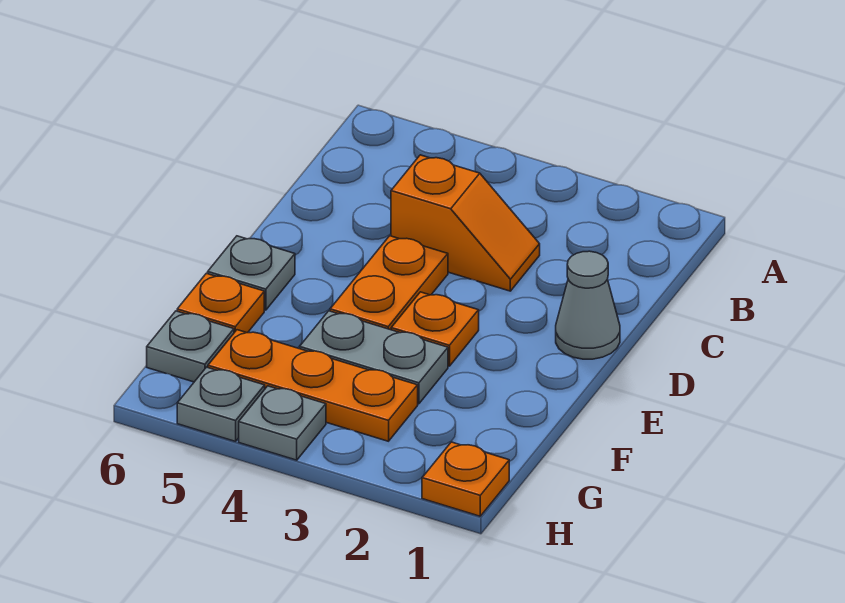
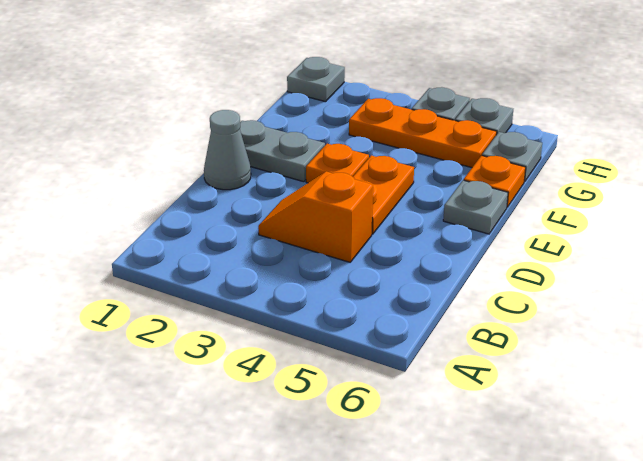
grey plate F3:F4 level 1 -> grey plate E1:E2 level 1
orange plate H1 level 1 -> grey plate H1 level 1

